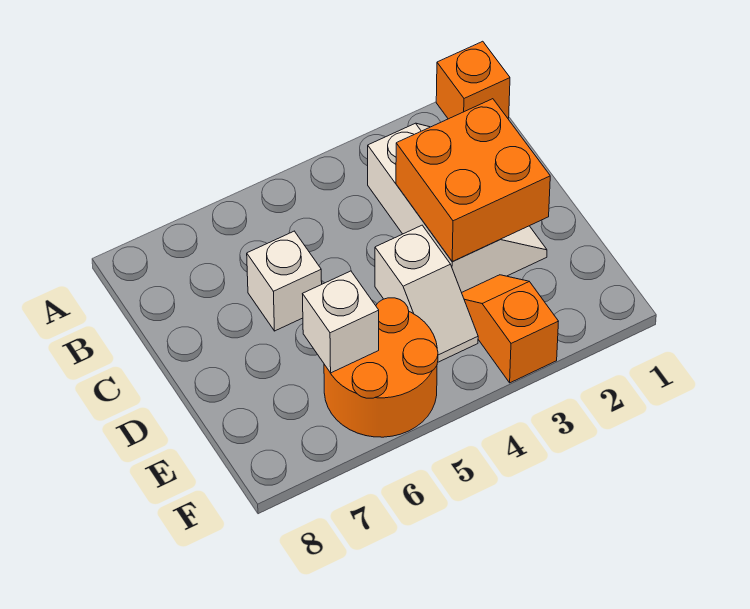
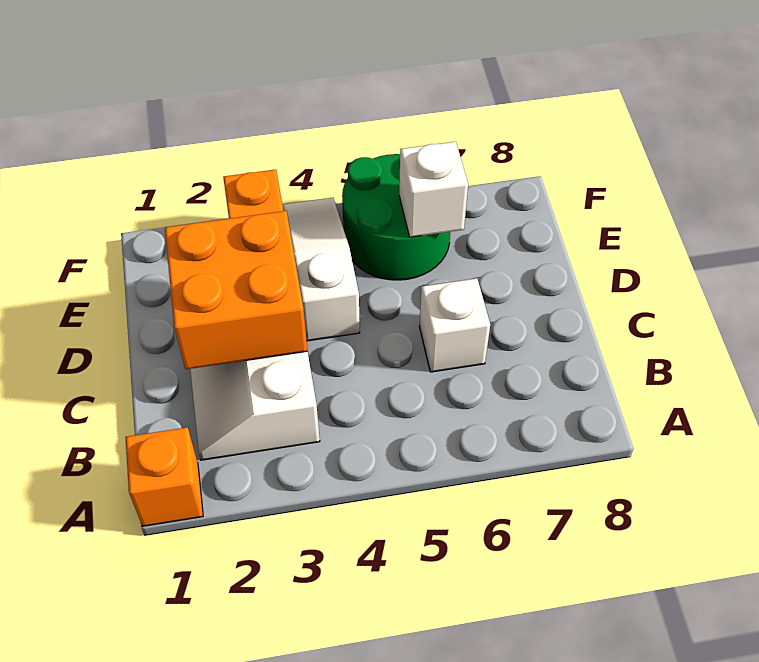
white slope D4:E4 level 1 top D -> white slope D4:F4 level 1 top D
orange round brick E5:F6 level 1 -> green round brick E5:F6 level 1

